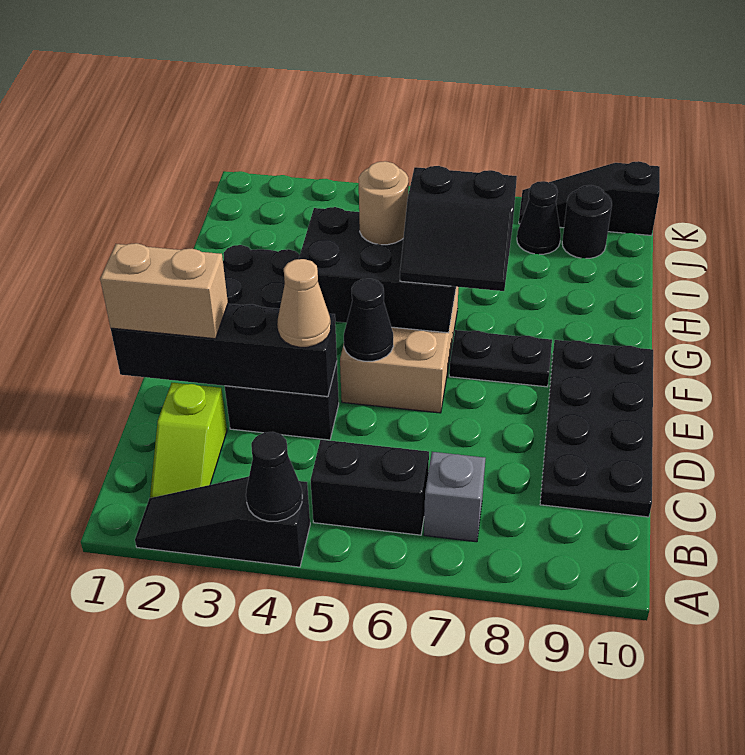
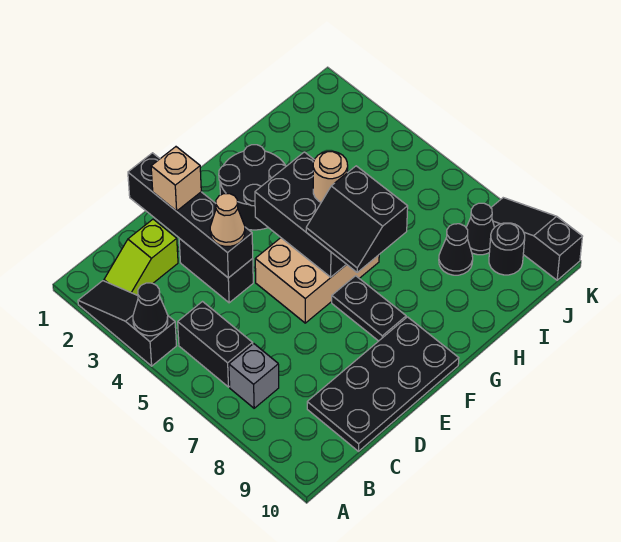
tan brick D1:D2 level 3 -> tan brick D2 level 3
black cone E5 level 2 -> black cone I8 level 1

